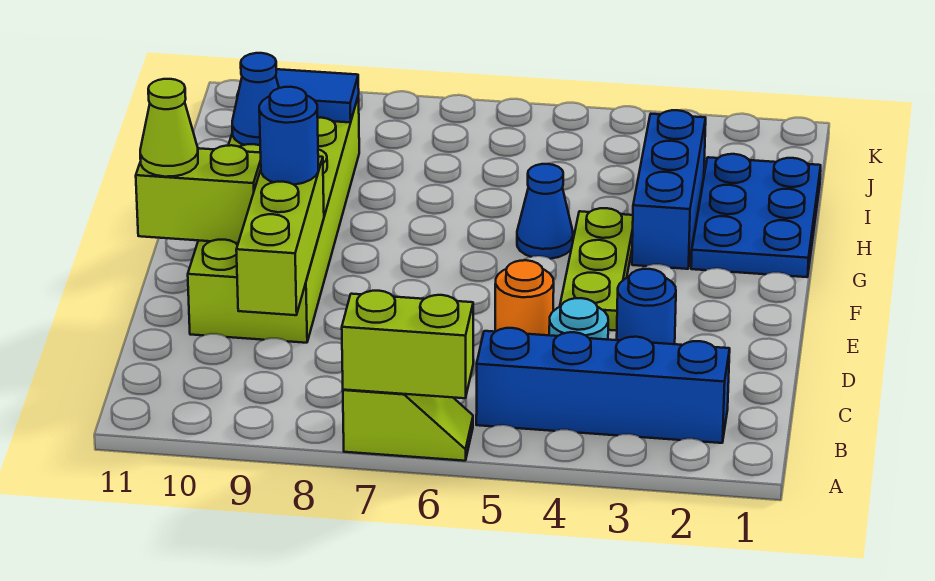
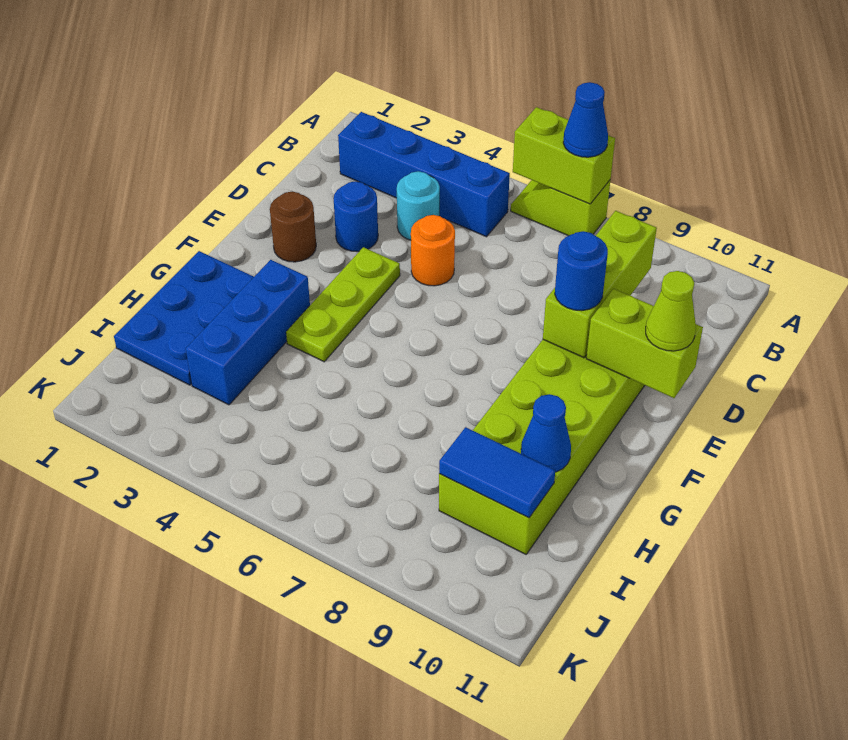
none -> brown round brick E2 level 1
blue cone G5 level 1 -> blue cone A7 level 3

